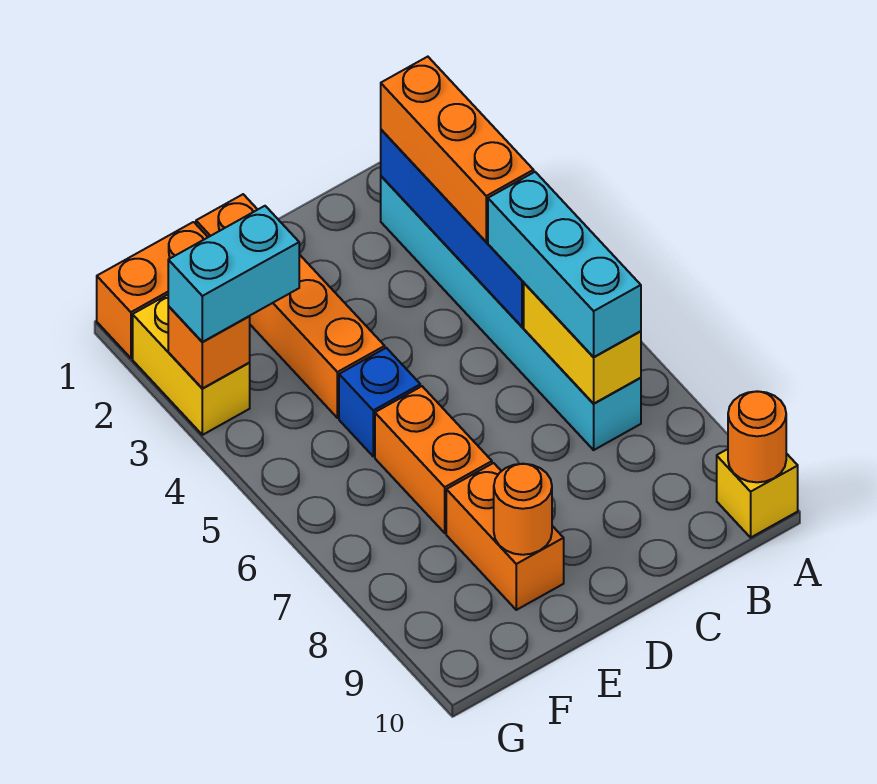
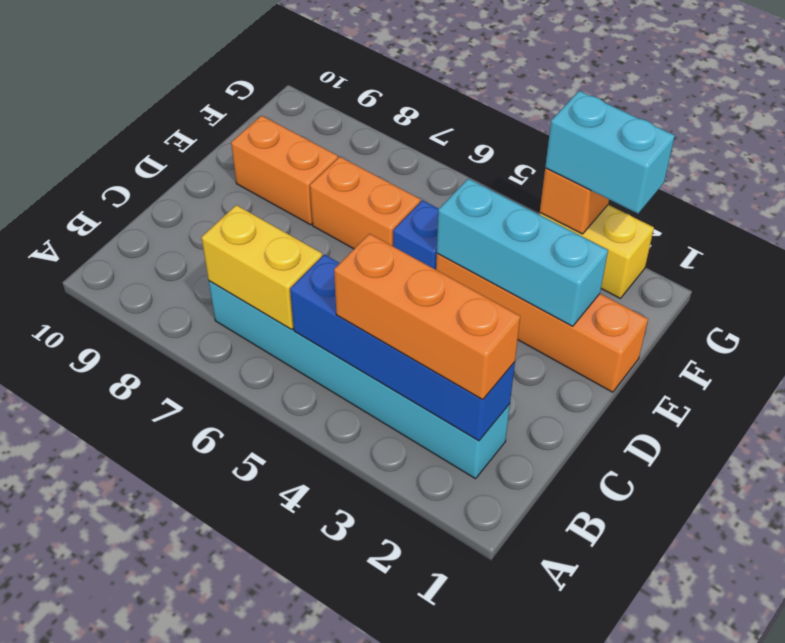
yellow brick A10 level 1 -> none
orange round brick A10 level 2 -> none
cyan brick B5:B7 level 3 -> cyan brick E2:E4 level 2
orange round brick E9 level 2 -> none
orange brick F1:G1 level 1 -> none
cyan brick F3:G3 level 3 -> cyan brick G2:G3 level 3

